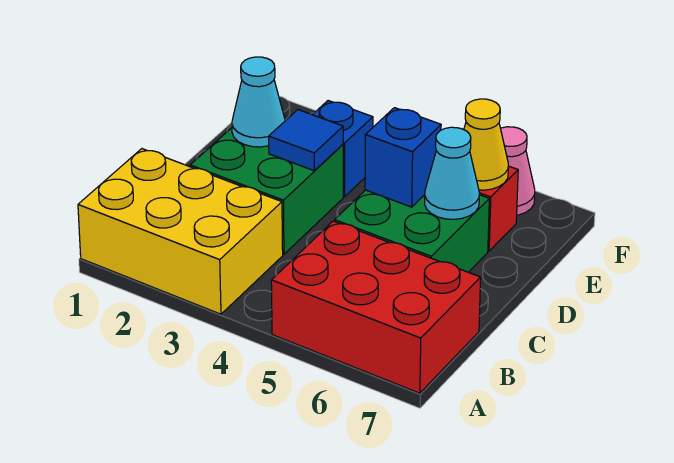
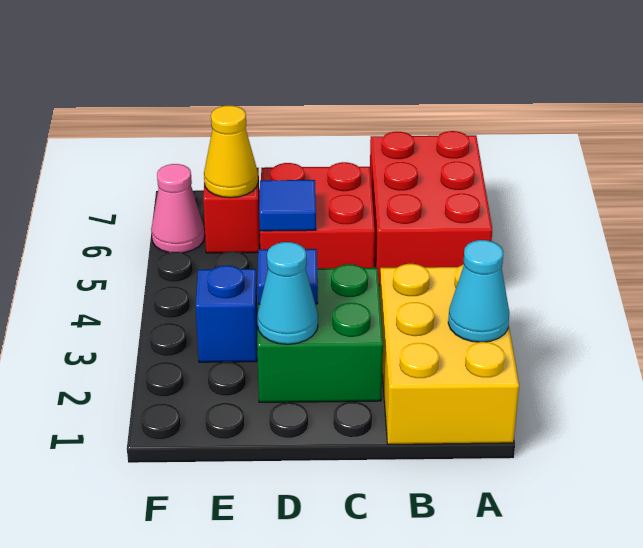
green brick C5:D6 level 1 -> red brick C5:D6 level 1
blue brick D5 level 2 -> blue tile D5 level 2
cyan cone D6 level 2 -> cyan cone A2 level 2

